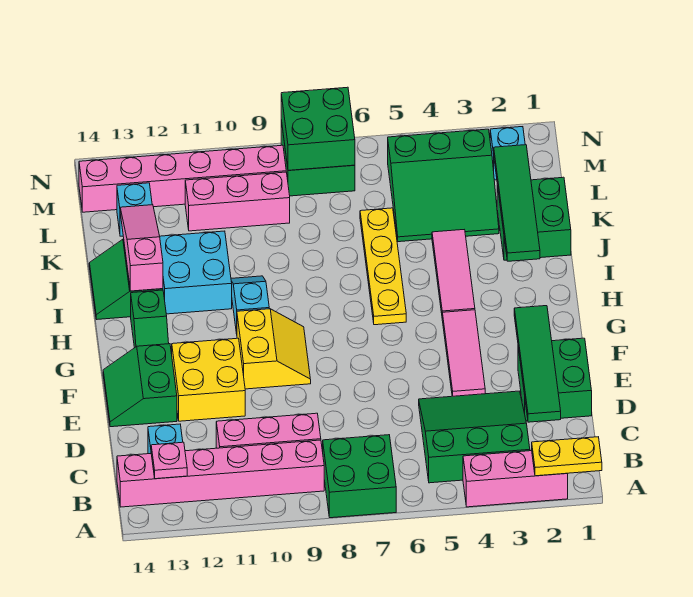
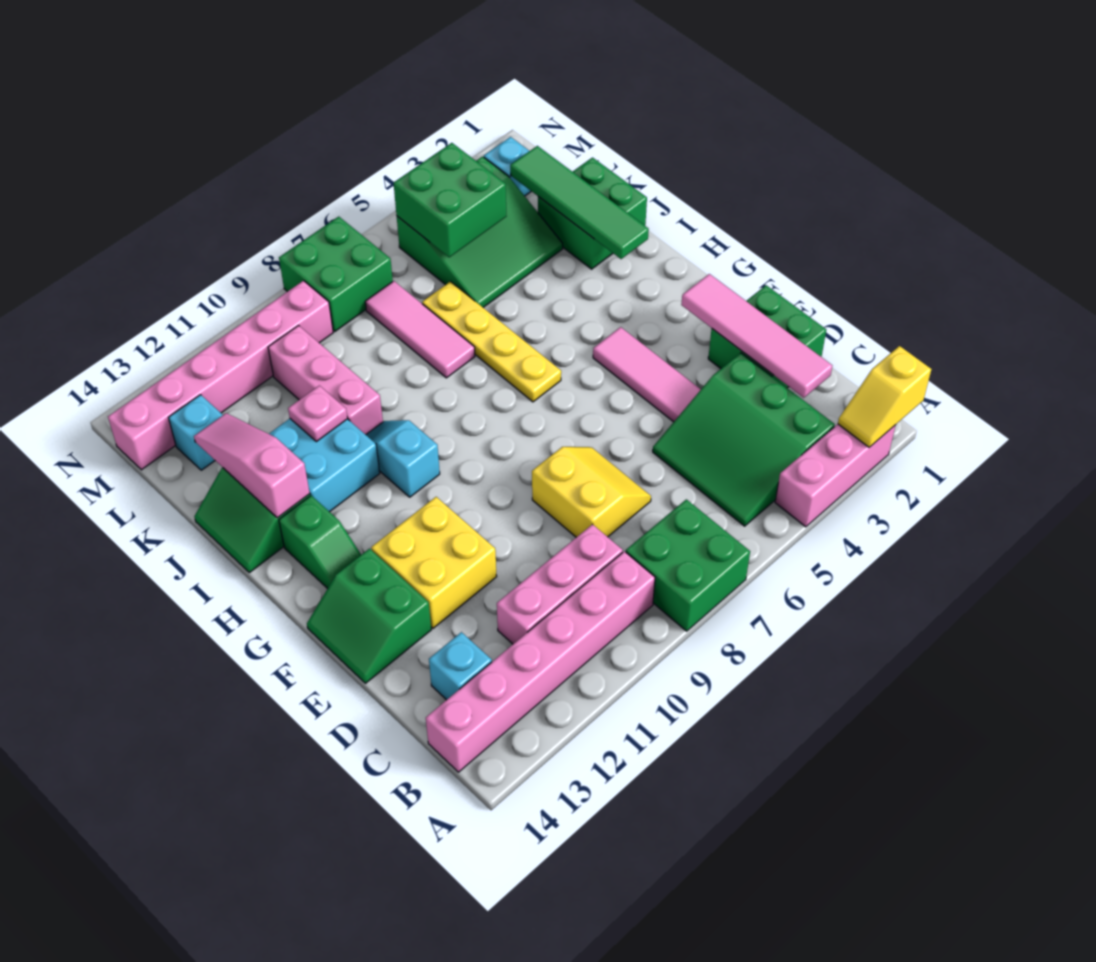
yellow plate A1:A2 level 2 -> yellow slope A1:A2 level 2 top 1
green slope B3:D5 level 1 top B -> green slope B3:D5 level 1 top 3
pink plate B13 level 2 -> pink plate J11 level 2
green tile C2:F2 level 2 -> pink tile C2:F2 level 2
yellow slope F9:G10 level 1 top 10 -> yellow slope D7:E8 level 1 top 8
pink tile H4:J4 level 1 -> pink tile J7:L7 level 1
pink brick L9:L11 level 1 -> pink brick J10:L10 level 1
green brick M7:N8 level 2 -> green brick L4:M5 level 2

